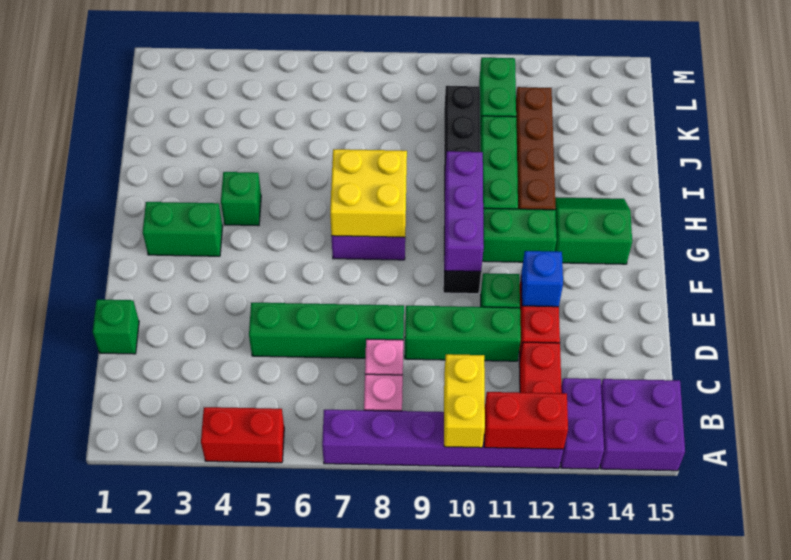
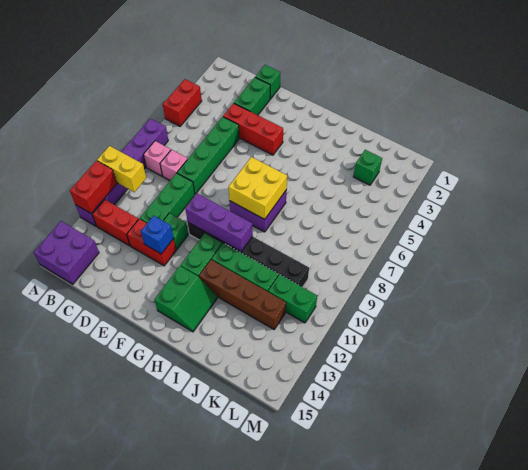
purple brick A13:B13 level 1 -> none
none -> red brick D4:F4 level 1
green brick G2:G3 level 1 -> green brick D2:D3 level 1
green brick H4 level 1 -> green brick K3 level 1

